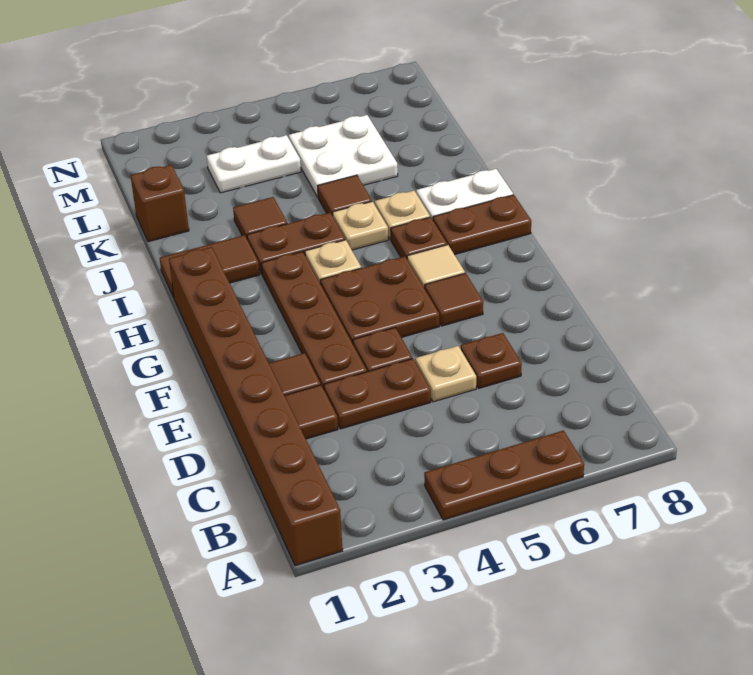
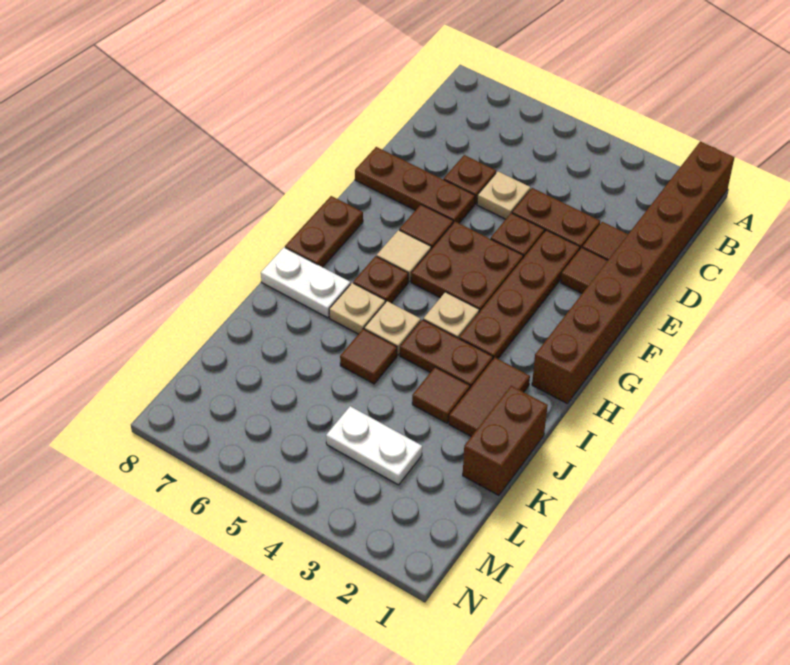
brown plate A4:A6 level 1 -> brown plate E6:E8 level 1
brown plate H7:H8 level 1 -> brown plate G8:H8 level 1
brown tile I1:I2 level 1 -> brown tile I2:J2 level 1
brown brick K1 level 1 -> brown brick J1:K1 level 1
white plate K5:L6 level 1 -> none

